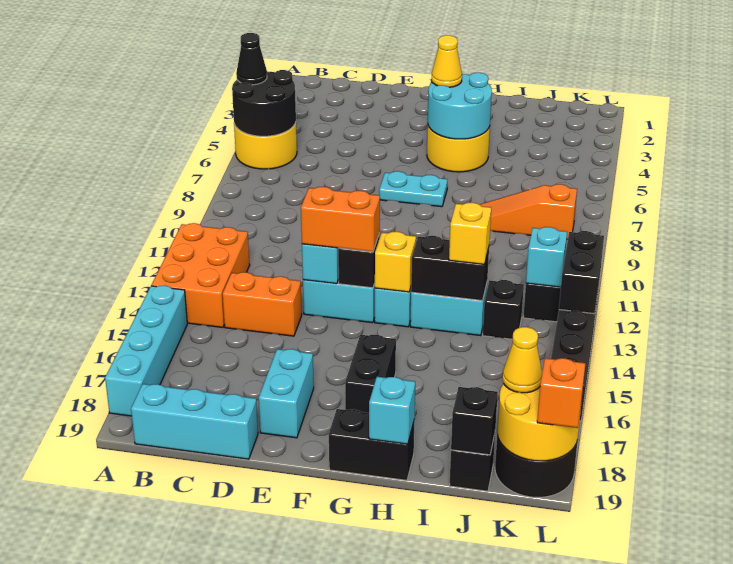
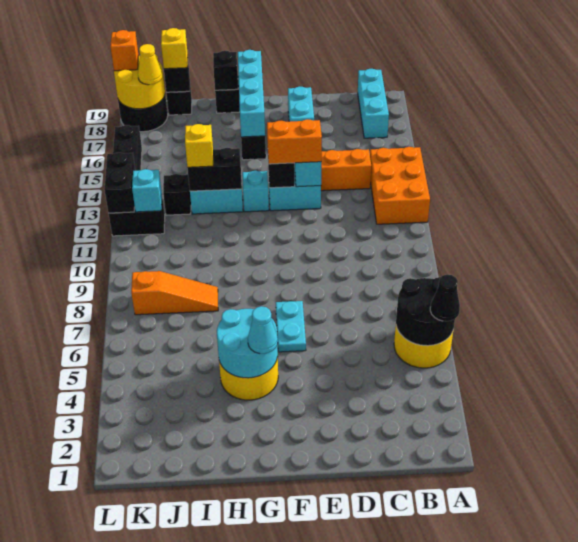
cyan brick A15:A18 level 1 -> cyan brick G16:G19 level 2
cyan brick B19:D19 level 1 -> cyan brick B17:B19 level 1
cyan plate F7:G7 level 1 -> cyan plate F6:F7 level 1
yellow cone G4 level 3 -> cyan cone G4 level 3
yellow brick G13 level 2 -> yellow brick J19 level 3
cyan brick H19 level 2 -> black brick H19 level 2

